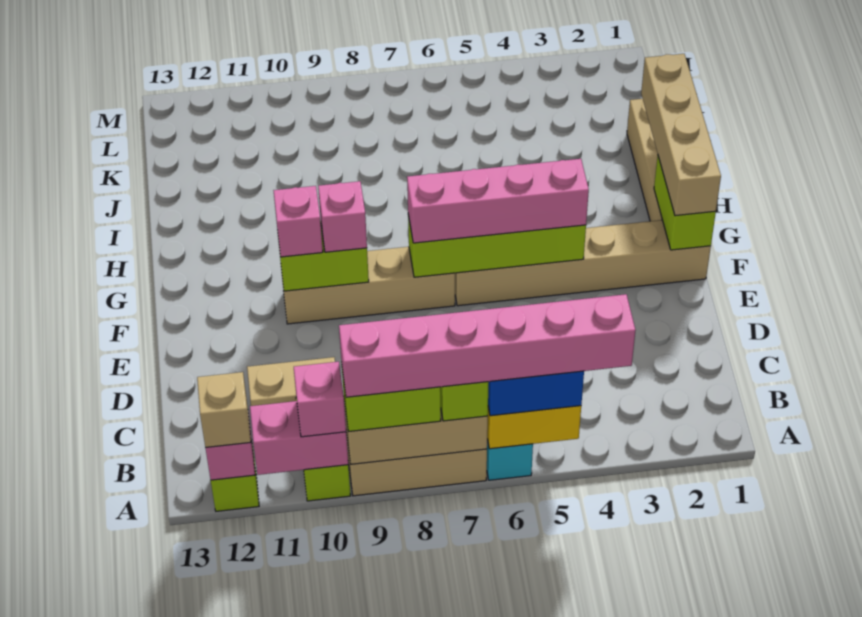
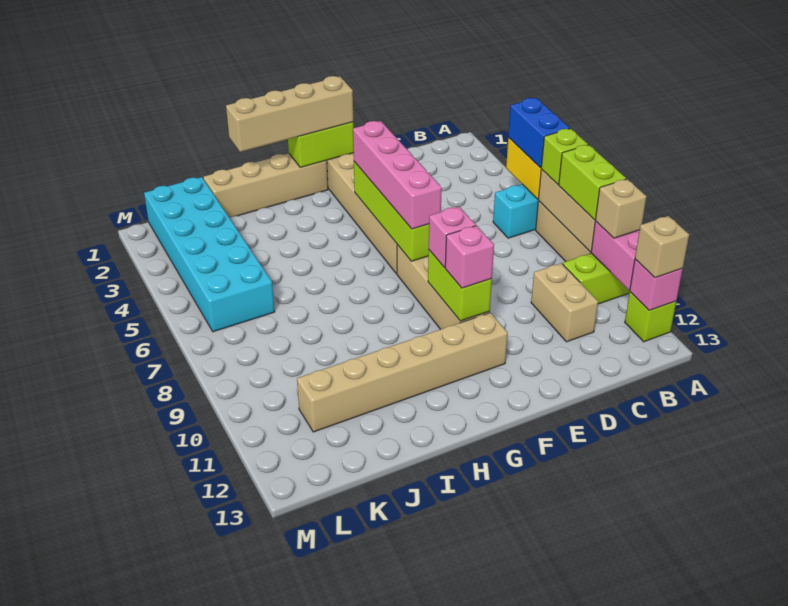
pink brick A4:A9 level 4 -> none
pink brick A10 level 3 -> tan brick A10 level 3
none -> tan brick F11:K11 level 1
none -> cyan brick K1:L6 level 1

